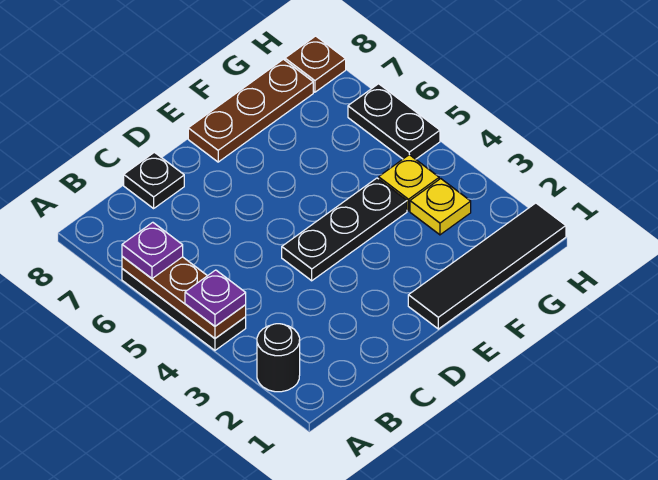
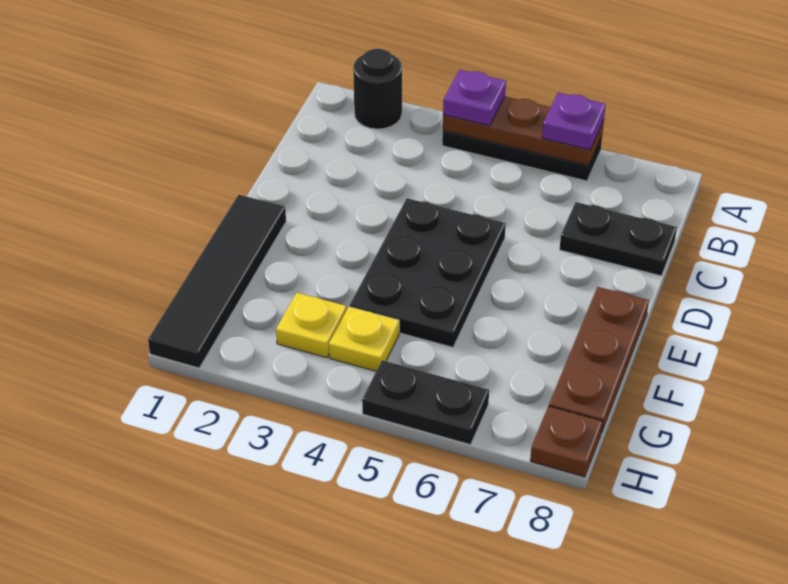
black plate C8 level 1 -> black plate C7:C8 level 1
black plate D4:F4 level 1 -> black plate D4:F5 level 1

